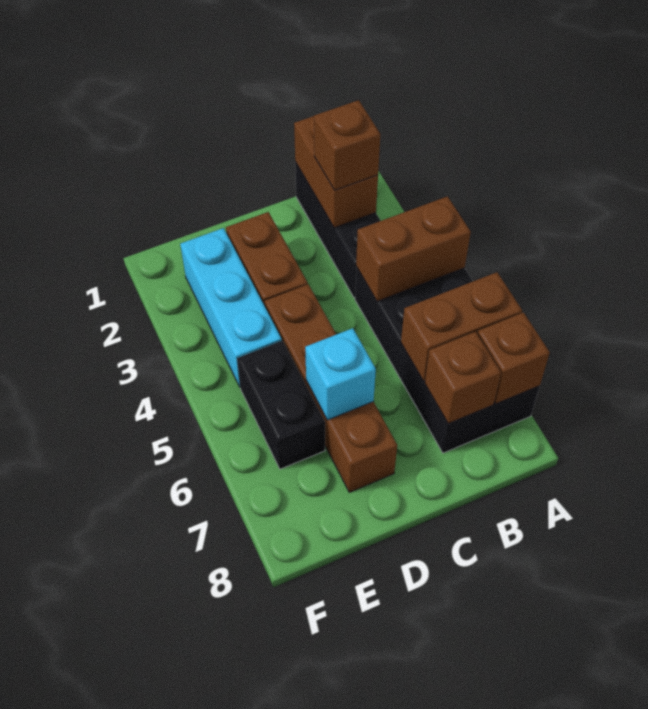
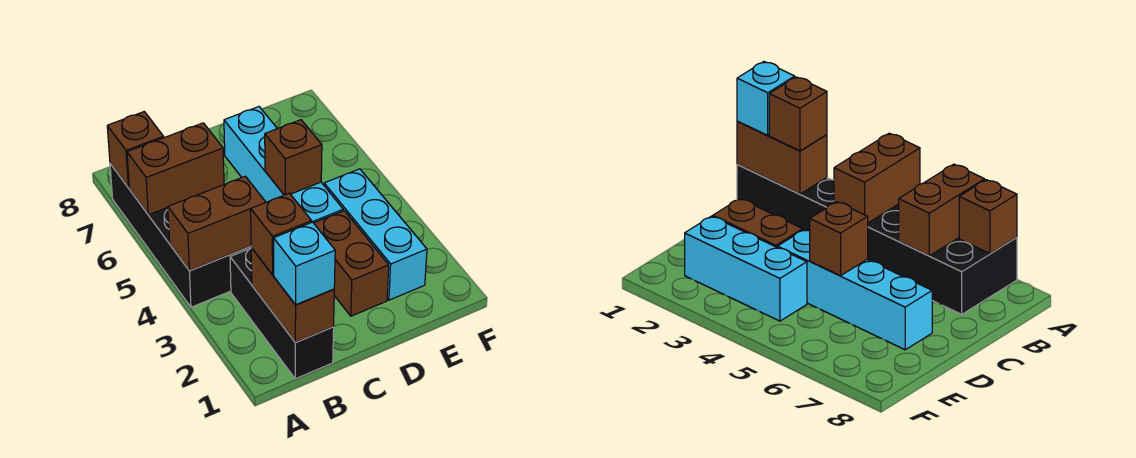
brown brick B7 level 2 -> brown brick D5 level 2
brown brick D4:D7 level 1 -> cyan brick D4:D7 level 1
cyan brick D6 level 2 -> cyan brick B1 level 3
black brick E5:E6 level 1 -> none

